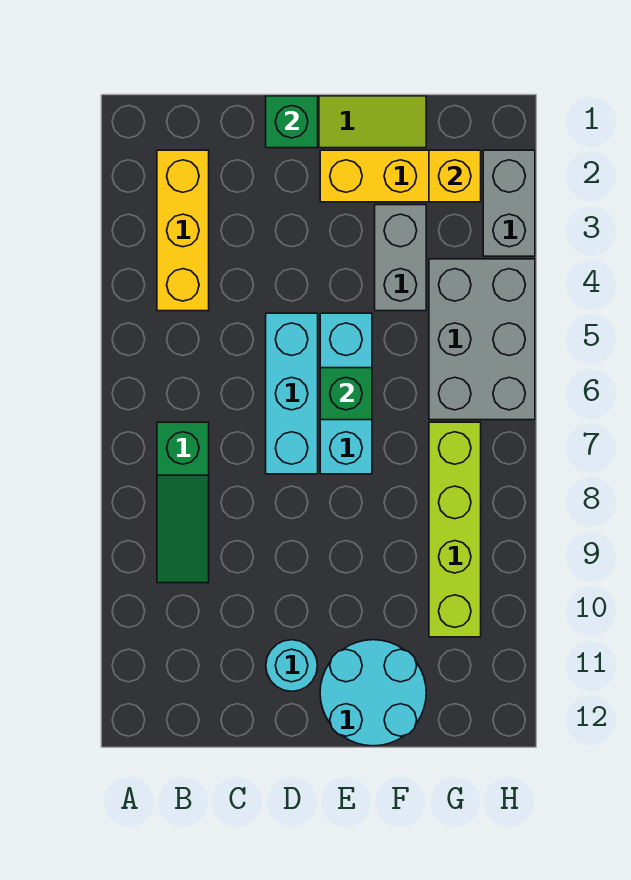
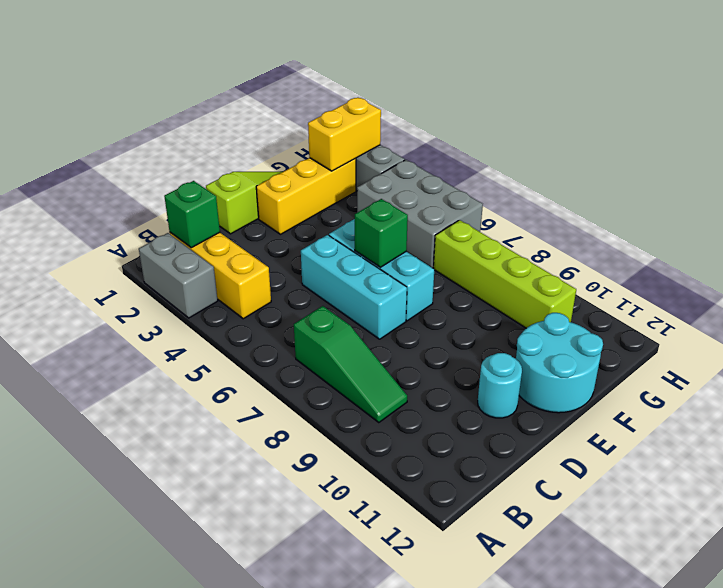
green brick D1 level 2 -> green brick B2 level 2
grey brick F3:F4 level 1 -> grey brick A2:A3 level 1
yellow brick G2 level 2 -> yellow brick G2:H2 level 2

